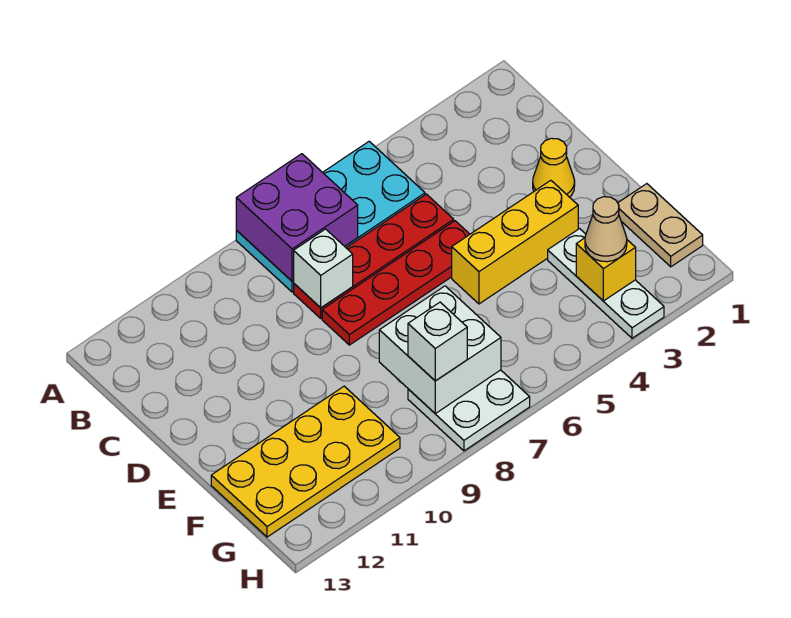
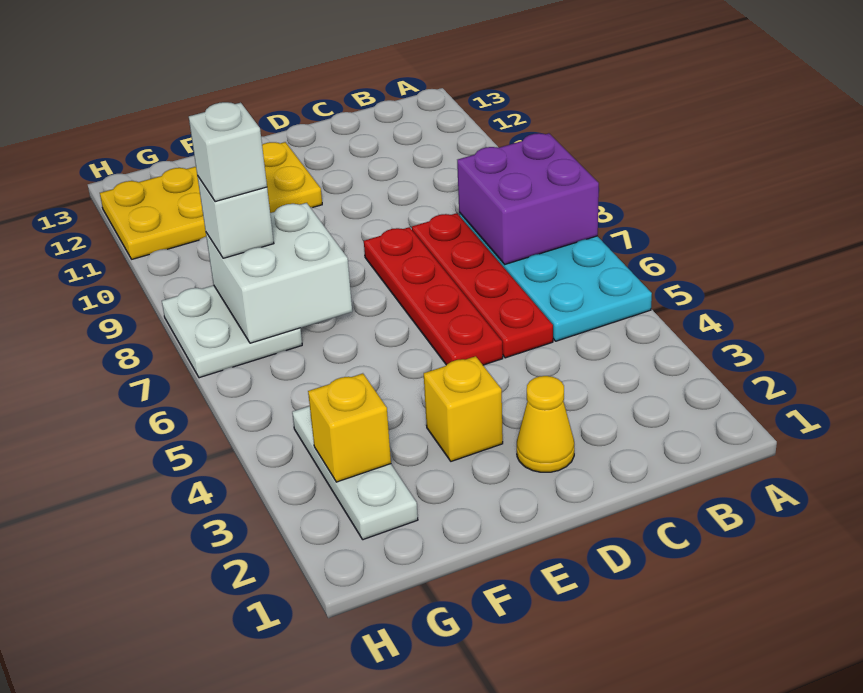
white brick C8 level 2 -> white brick G8 level 4
yellow brick E3:E5 level 1 -> yellow brick E3 level 1
tan plate F1:G1 level 1 -> none
white plate F3:H3 level 1 -> white plate G2:G4 level 1
yellow plate F10:G13 level 1 -> yellow plate E11:H12 level 1
tan cone G3 level 3 -> none

